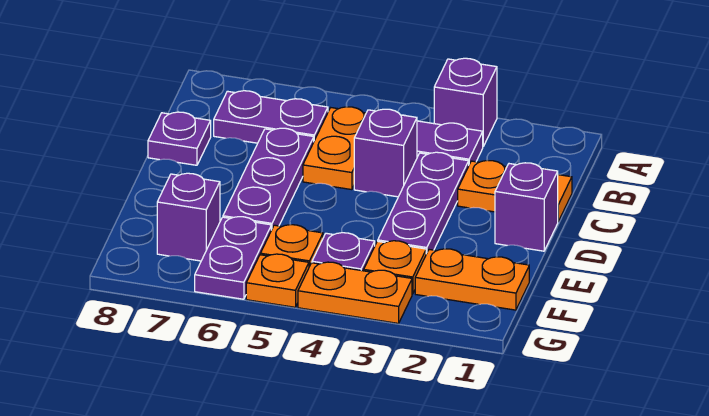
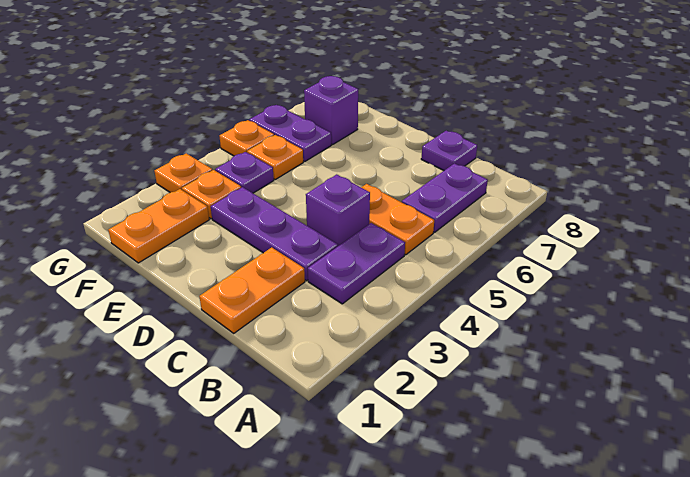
purple brick A3 level 1 -> none
purple plate C6:E6 level 1 -> none
purple brick D1 level 1 -> none
orange plate G3:G4 level 1 -> orange plate G3 level 1

